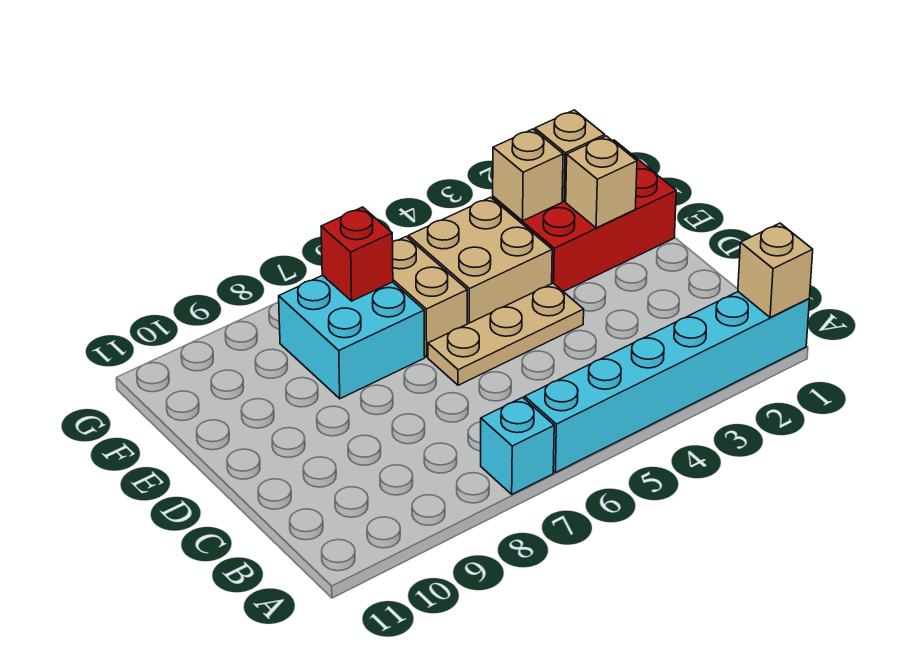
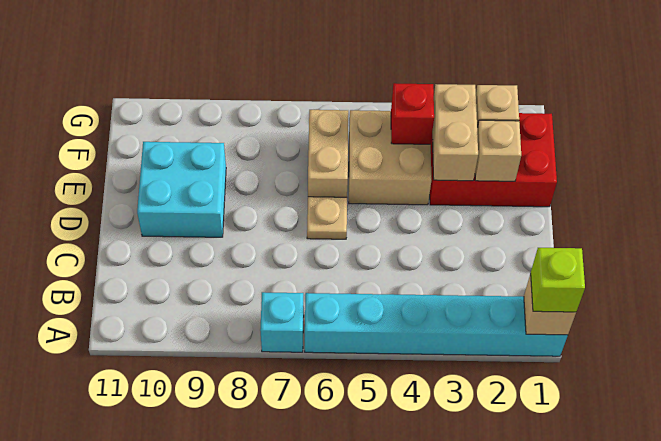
none -> lime brick A1 level 3
tan plate D4:D6 level 1 -> tan plate D6 level 1
cyan brick E7:F8 level 1 -> cyan brick D9:E10 level 1
tan brick F3 level 2 -> tan brick E3:F3 level 2
red brick F7 level 2 -> red brick F4 level 2

